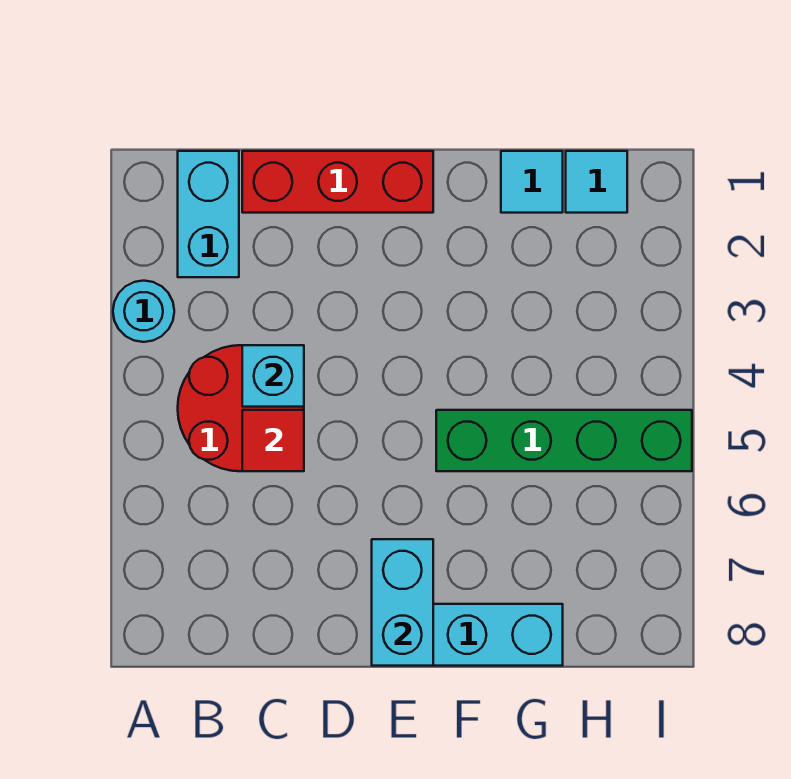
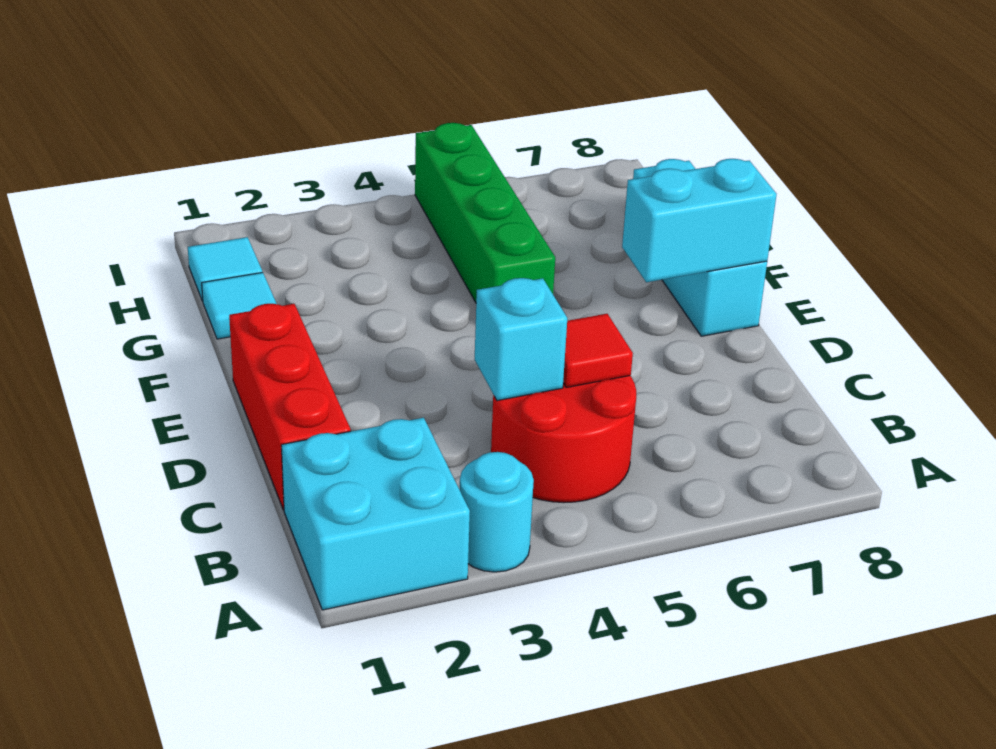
cyan brick B1:B2 level 1 -> cyan brick A1:B2 level 1

